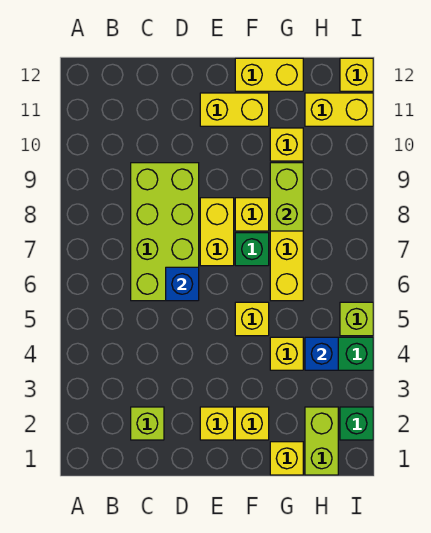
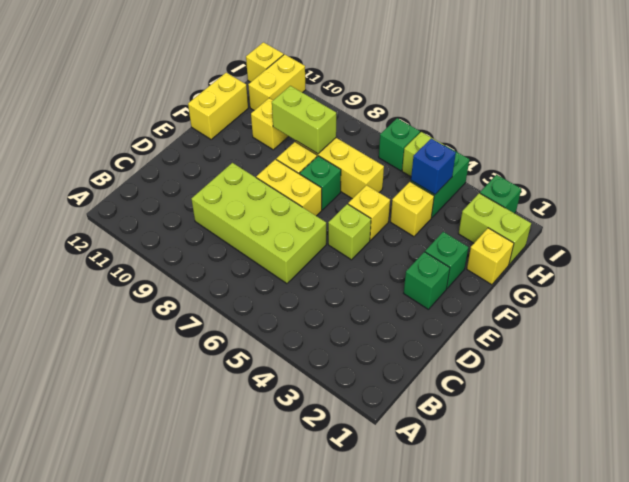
lime brick C2 level 1 -> lime brick E5 level 1
blue brick D6 level 2 -> none
yellow brick E2 level 1 -> green brick E2 level 1
yellow brick E11:F11 level 1 -> none
yellow brick F2 level 1 -> green brick F2 level 1
none -> green brick I6 level 1

